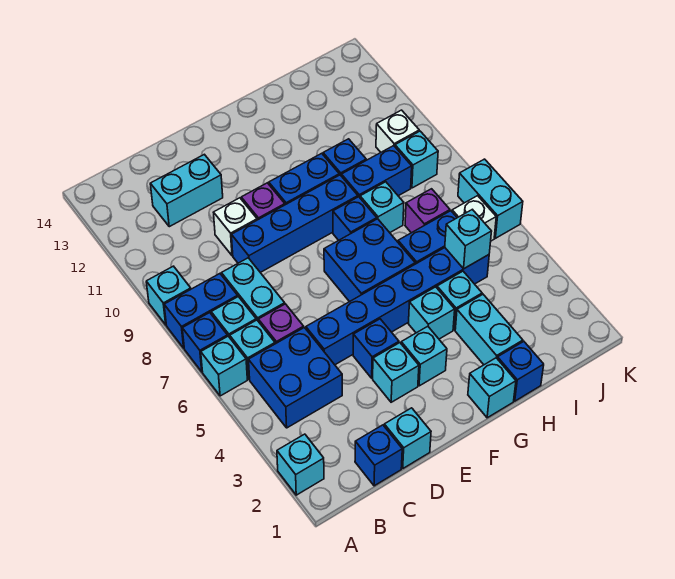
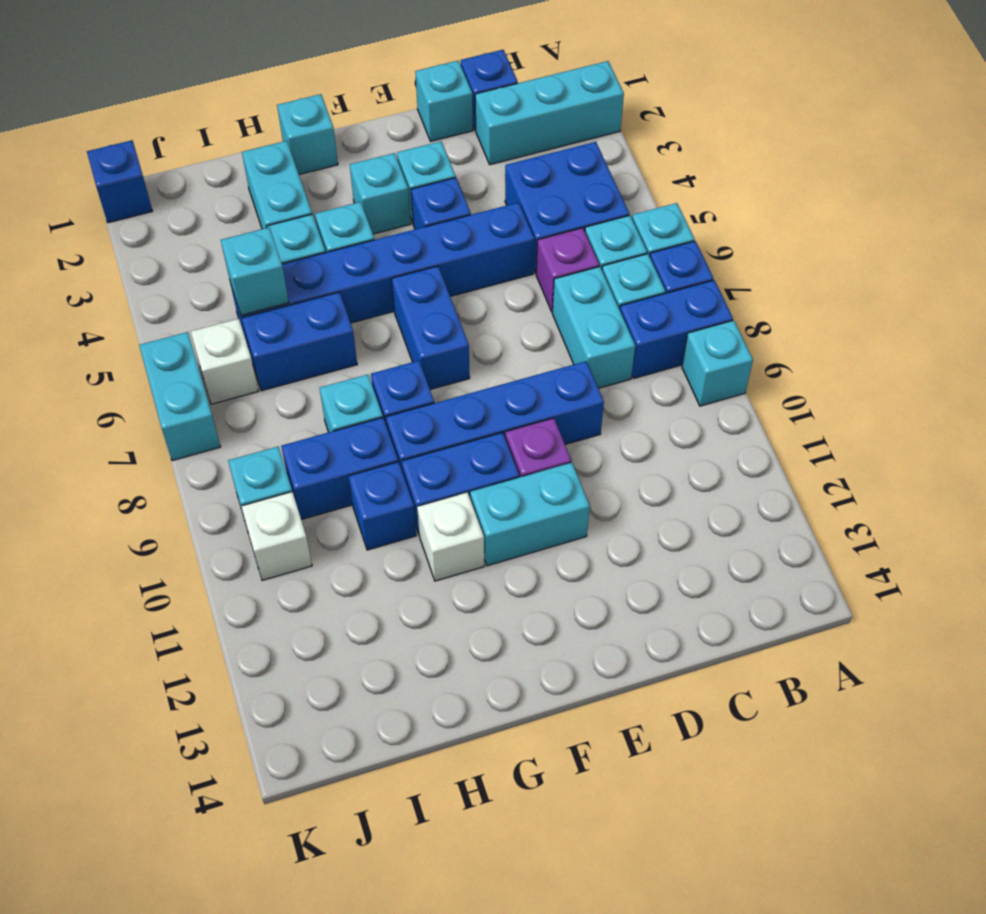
cyan brick A2 level 1 -> cyan brick A2:C2 level 1
cyan brick C12:D12 level 1 -> cyan brick E11:F11 level 1
white brick D10 level 1 -> white brick G11 level 1
blue brick F6:G7 level 1 -> blue brick F6:F7 level 1
blue brick H1 level 1 -> blue brick K1 level 1
purple brick I7 level 1 -> none

